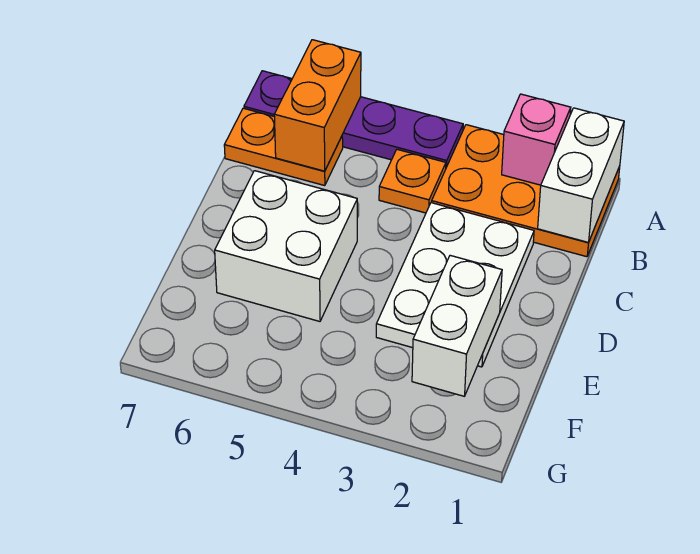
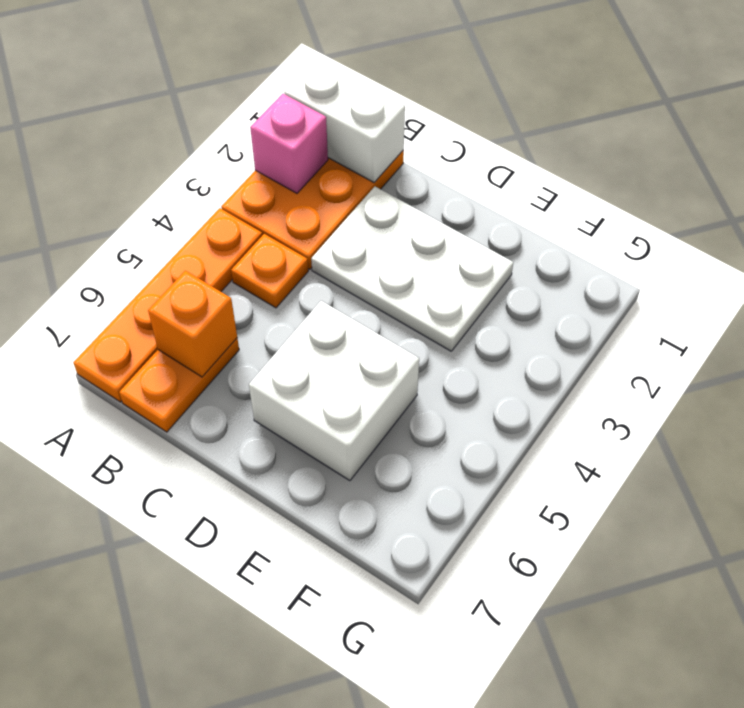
purple plate A4:A7 level 1 -> orange plate A4:A7 level 1
orange brick A6:B6 level 2 -> orange brick B6 level 2
white brick E2:F2 level 2 -> none

